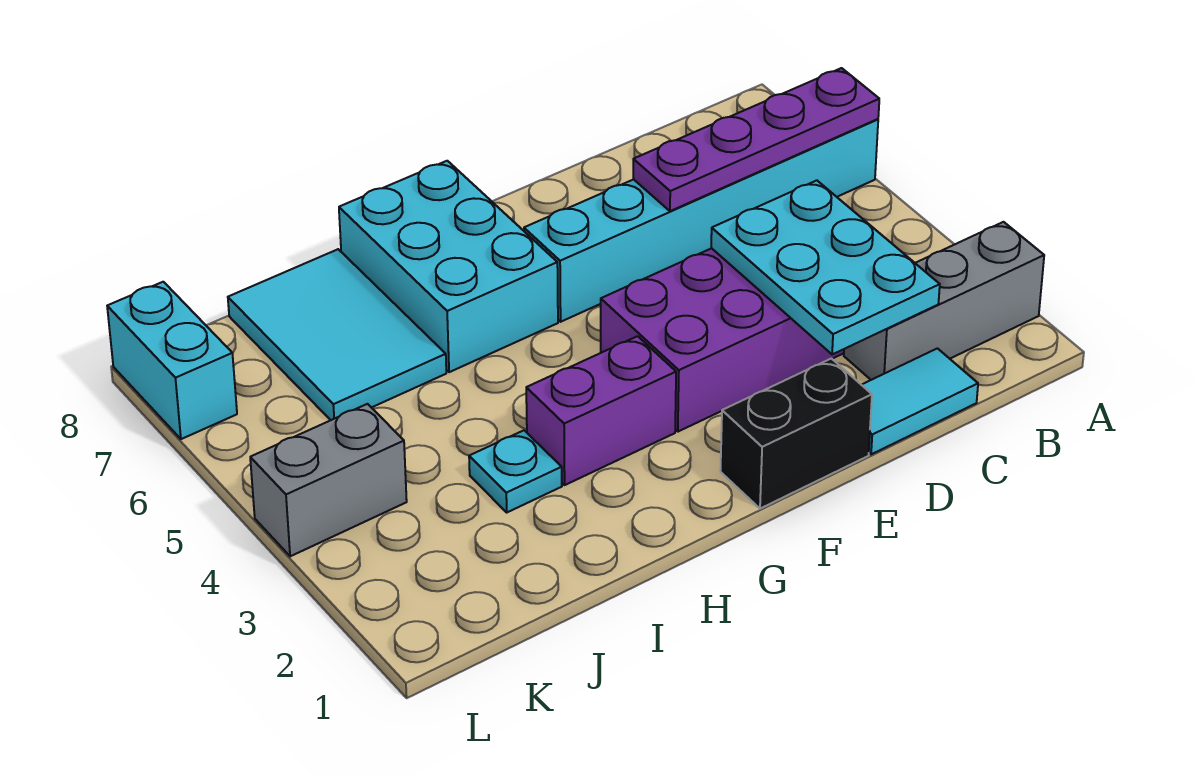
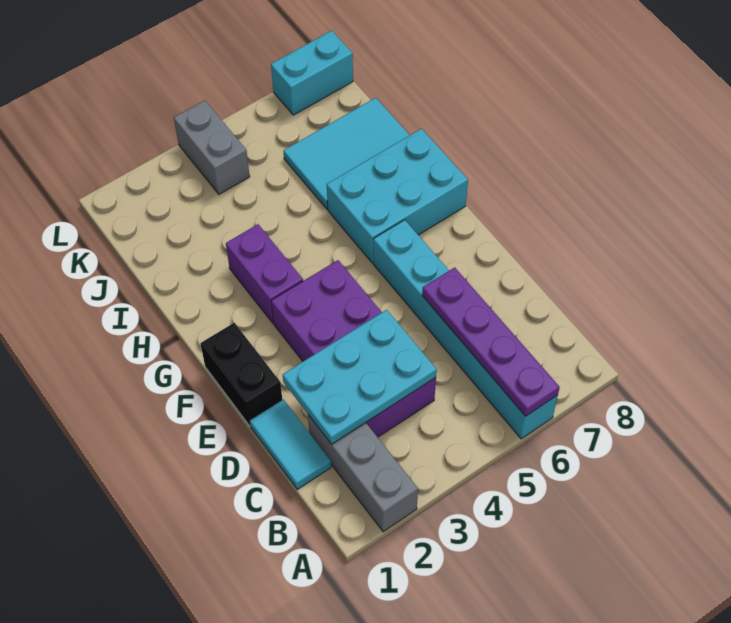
cyan plate I3 level 1 -> none

